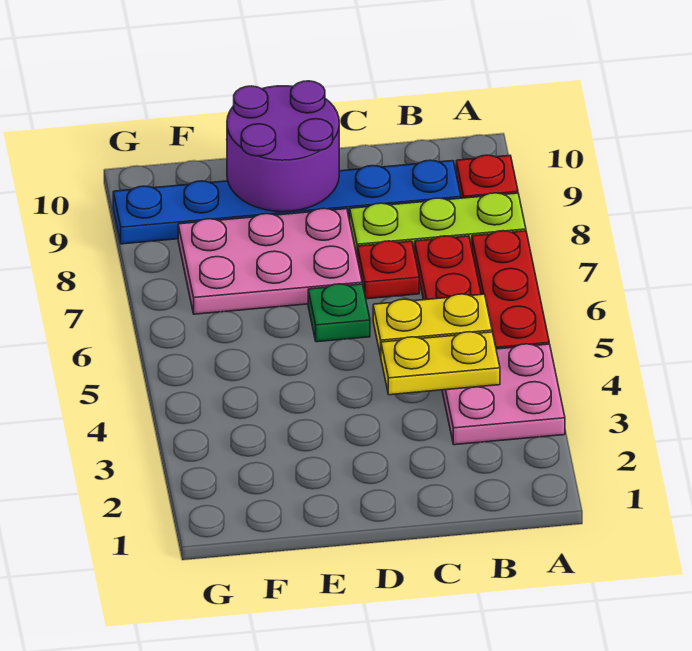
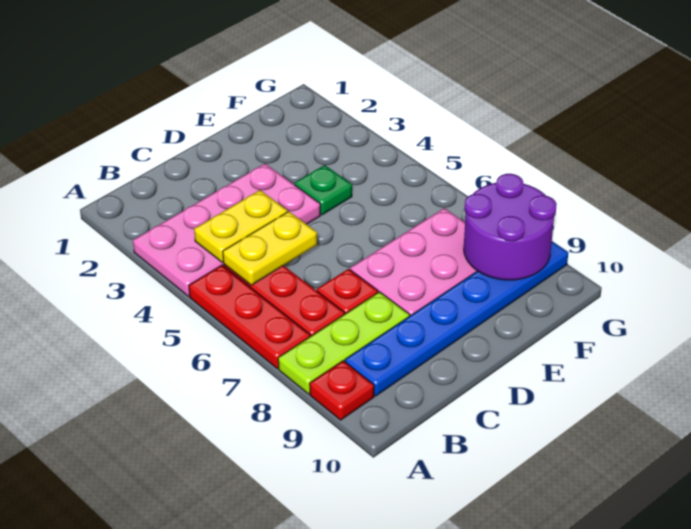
pink plate A3:B4 level 1 -> pink plate A3:D4 level 1
green plate D6 level 1 -> green plate E4 level 1
purple round brick D9:E10 level 2 -> purple round brick F8:G9 level 2

